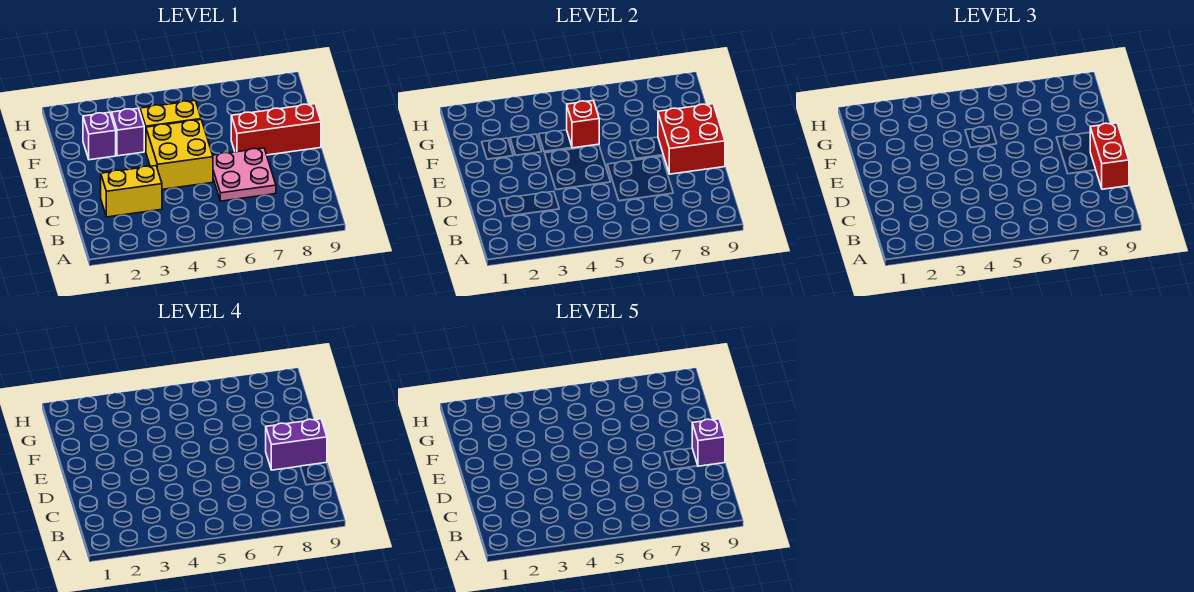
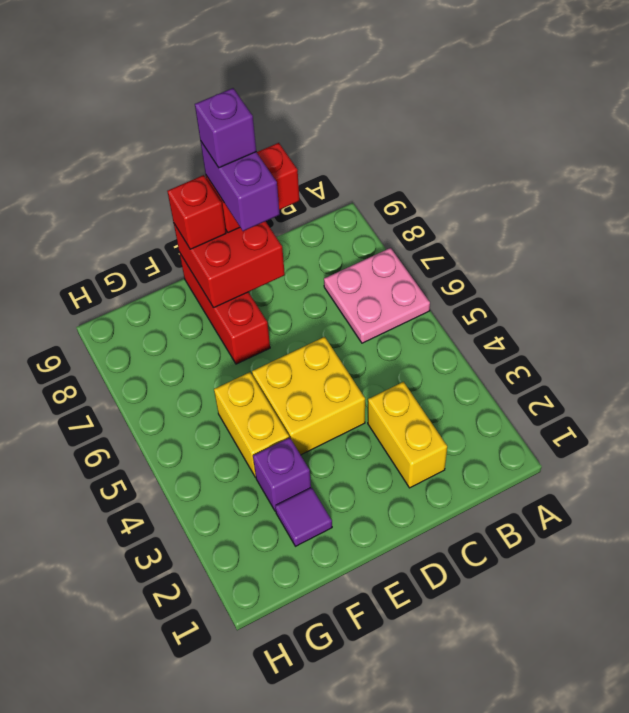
pink plate C6:D7 level 1 -> pink plate A6:B7 level 1
purple brick F2 level 1 -> purple tile F2 level 1
red brick F5 level 2 -> red brick E9 level 3

